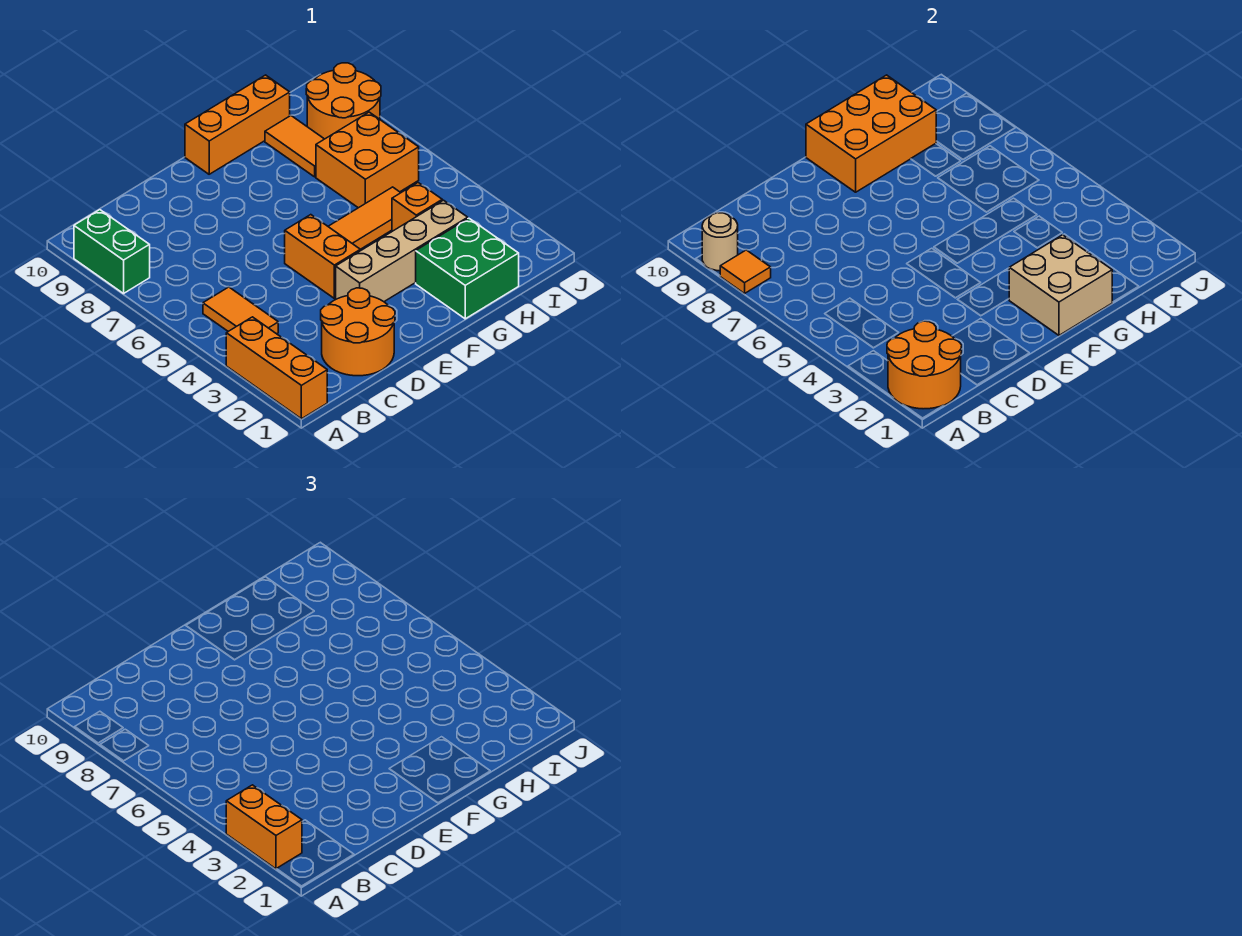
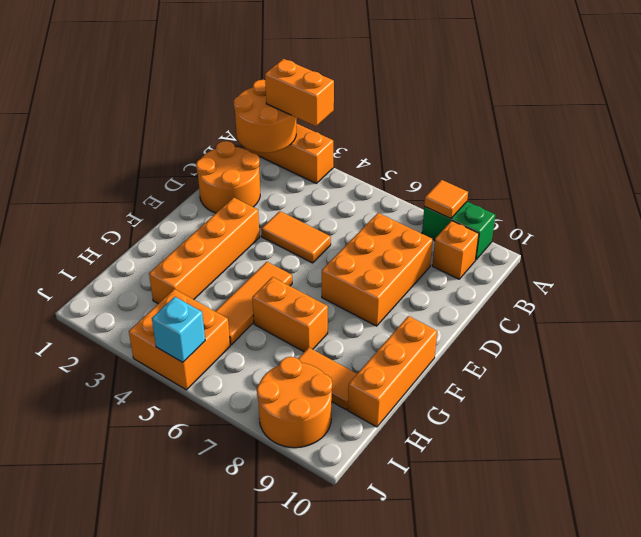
tan round brick A9 level 2 -> none
orange tile B4:B5 level 1 -> orange tile D4:D5 level 1
tan brick E3:H3 level 1 -> orange brick E3:H3 level 1
orange brick E4:E5 level 1 -> orange brick G6:G7 level 1
tan brick F1:G2 level 2 -> none
orange brick F9:H10 level 2 -> orange brick C7:E8 level 1
green brick G1:H2 level 1 -> none
orange brick H4 level 1 -> orange brick B9 level 1
orange brick H6:I7 level 1 -> orange brick I4:J5 level 1
none -> cyan brick J5 level 2

